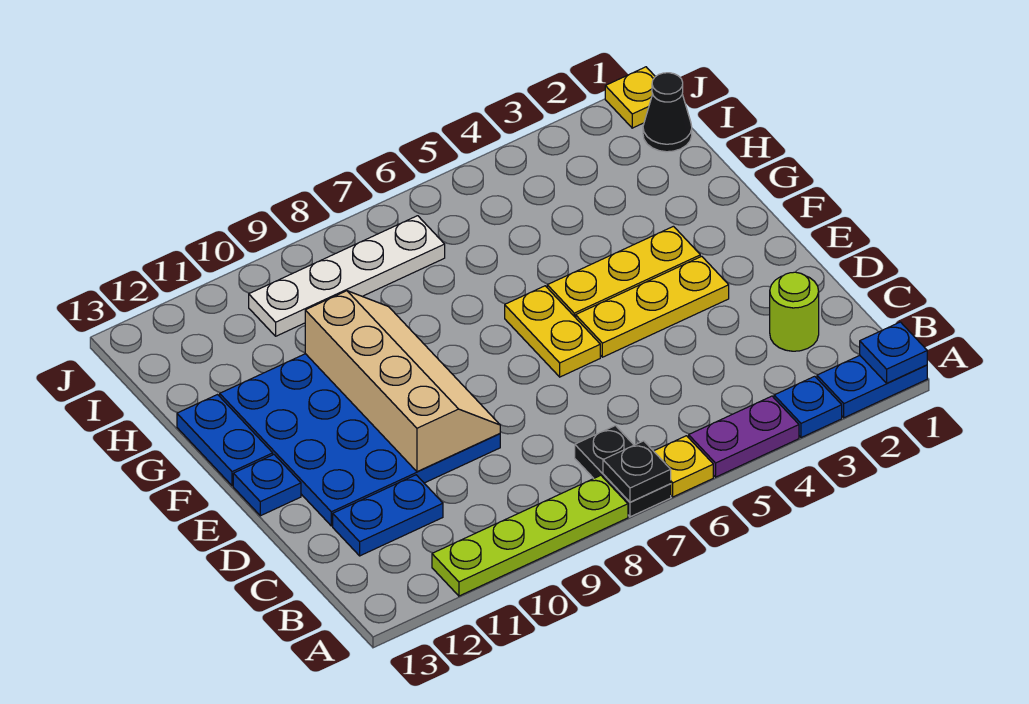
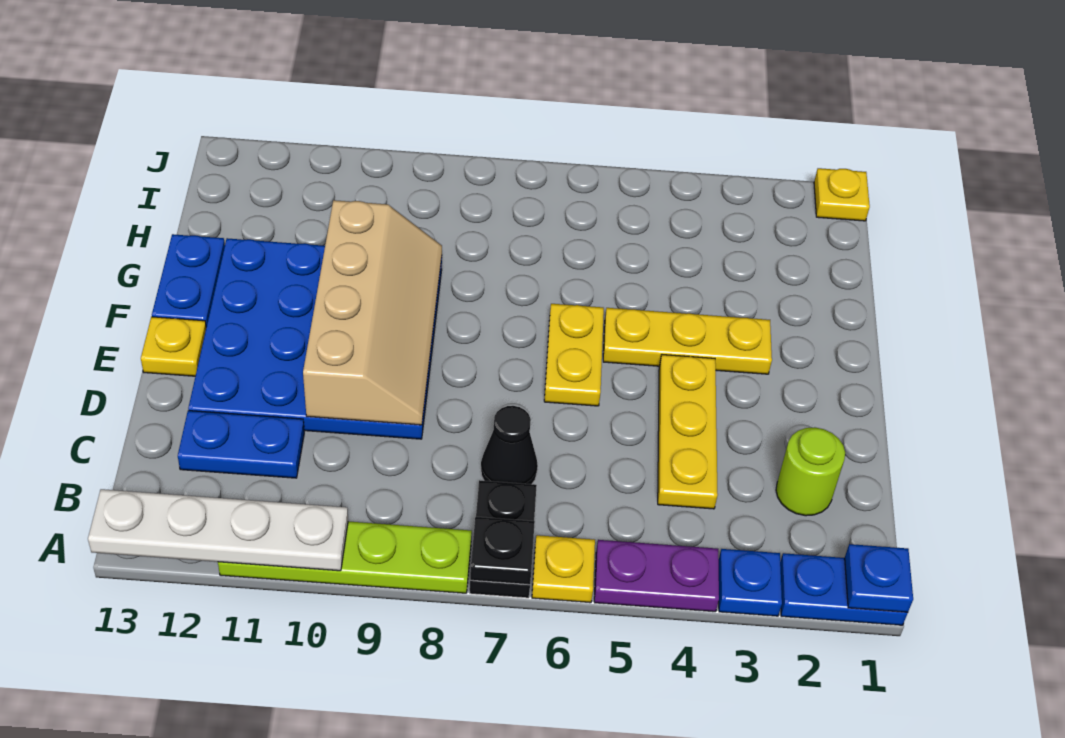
yellow plate E3:E5 level 1 -> yellow plate C4:E4 level 1
blue plate E13 level 1 -> yellow plate E13 level 1
black cone I1 level 1 -> black cone C7 level 1
white plate I7:I10 level 1 -> white plate A10:A13 level 2

